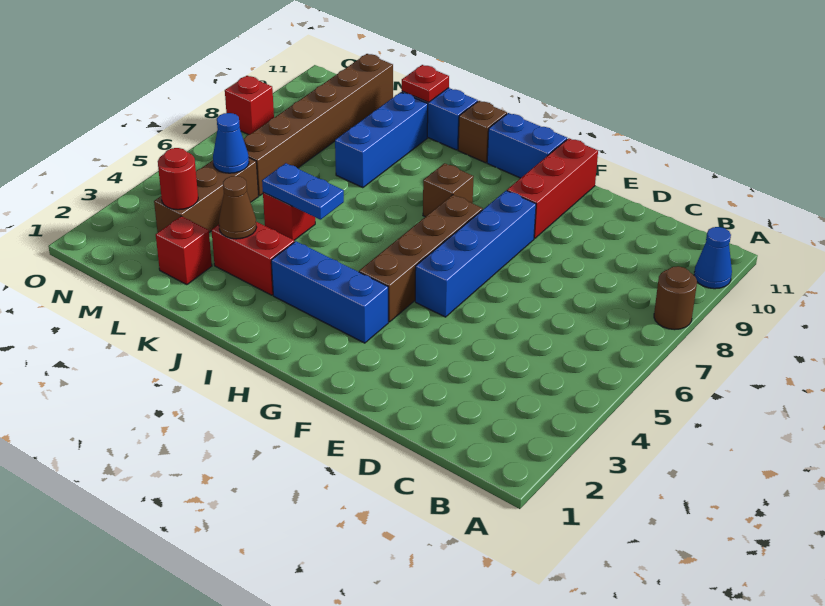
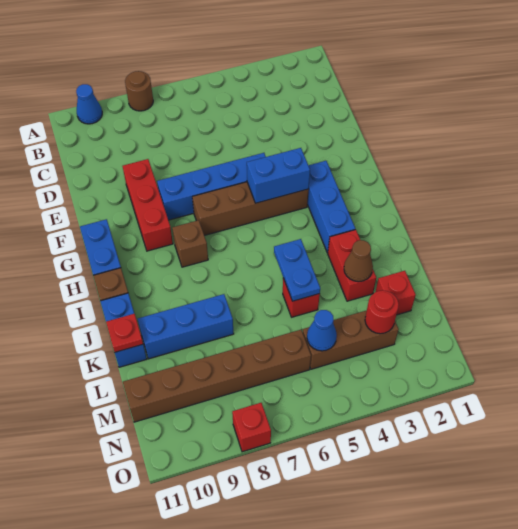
red brick F9:F11 level 1 -> red brick E9:G9 level 1
none -> blue brick G4:G5 level 2

